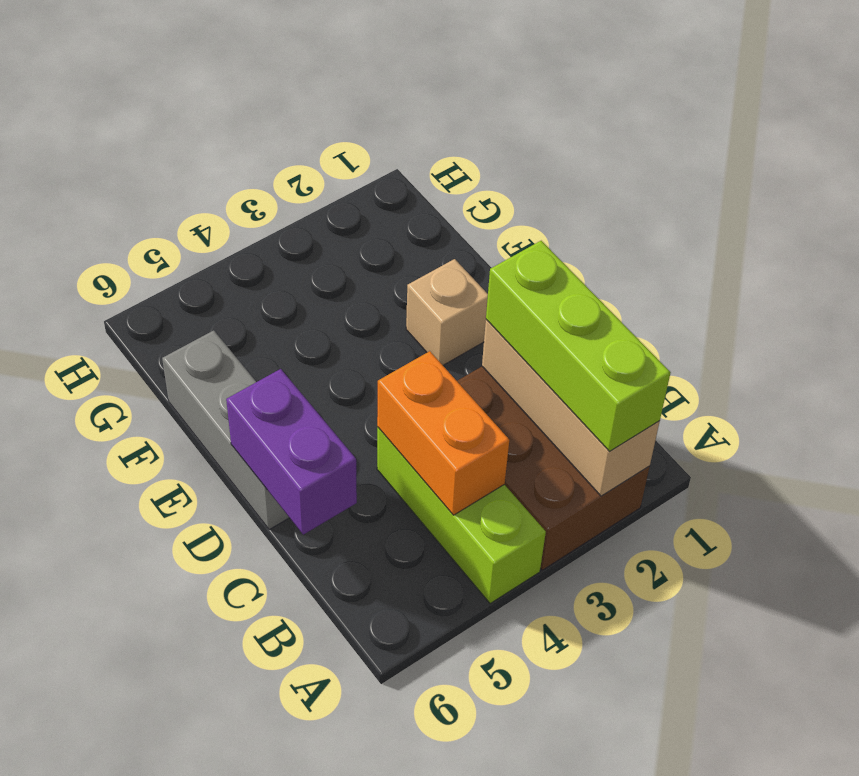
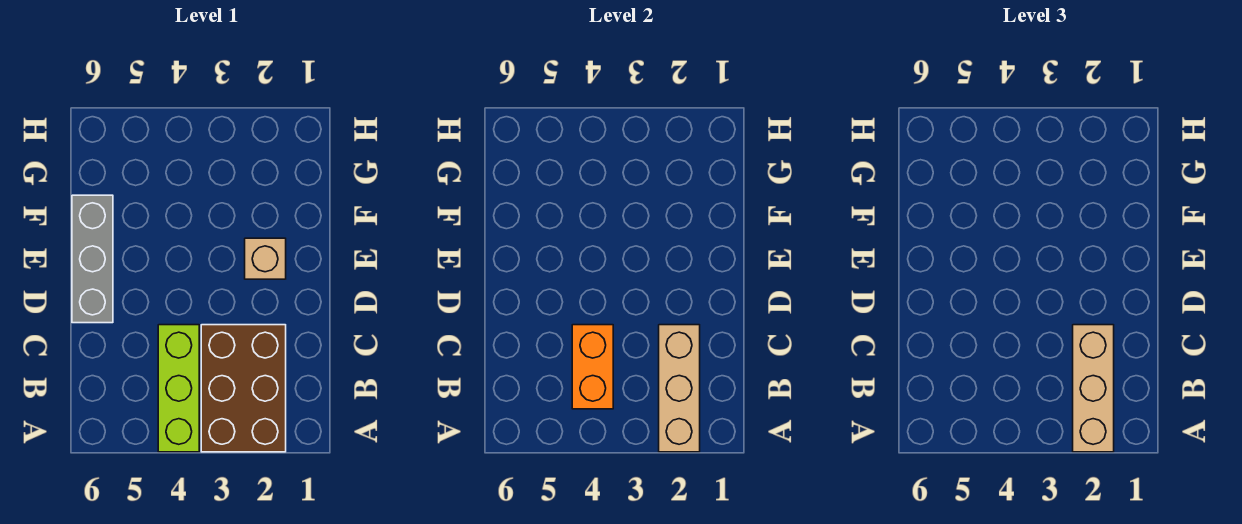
lime brick A2:C2 level 3 -> tan brick A2:C2 level 3
purple brick C6:D6 level 2 -> none

